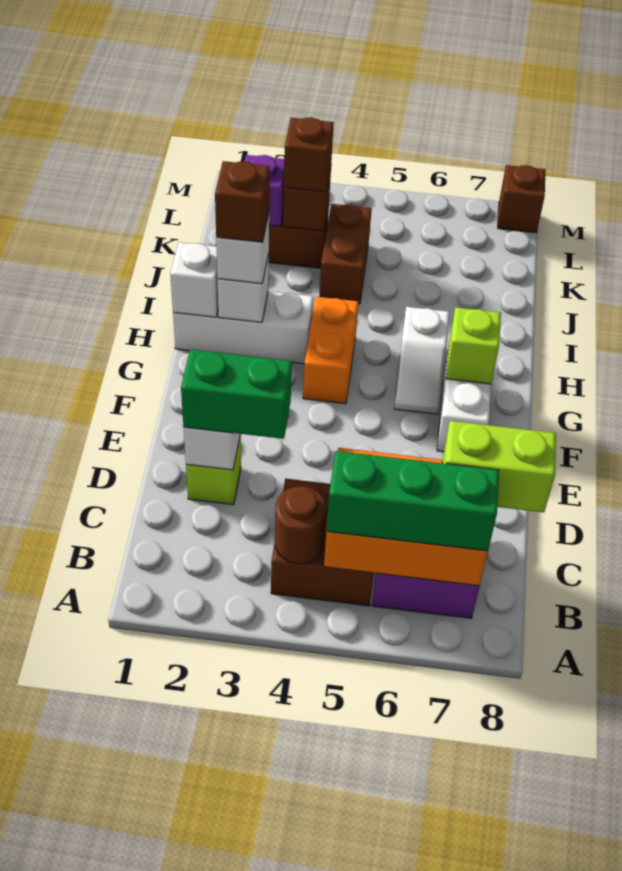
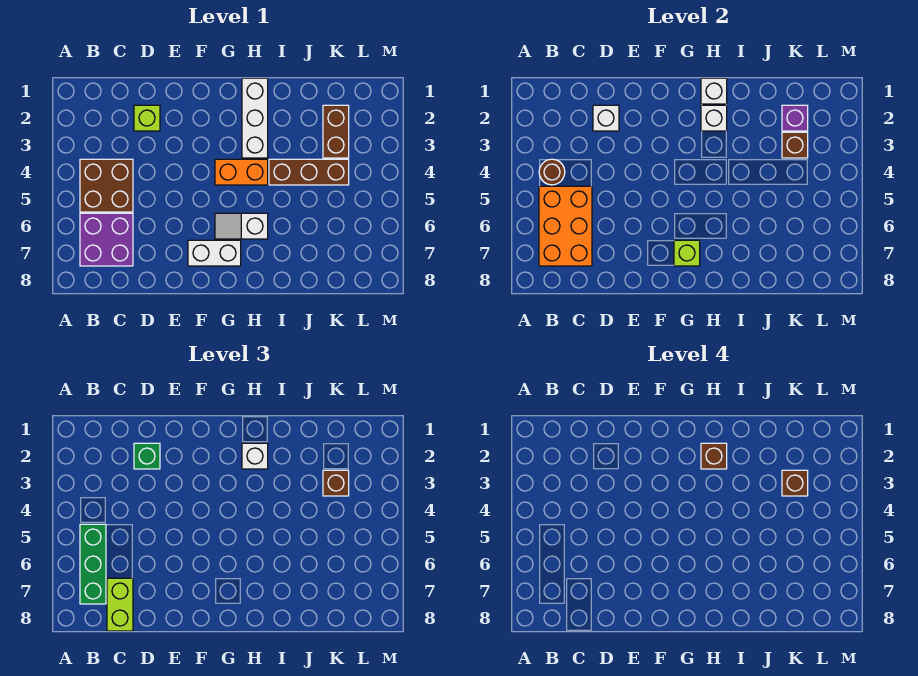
green brick D2:D3 level 3 -> green brick D2 level 3
brown brick J4:K4 level 1 -> brown brick I4:K4 level 1
brown brick M8 level 1 -> brown brick K3 level 4

